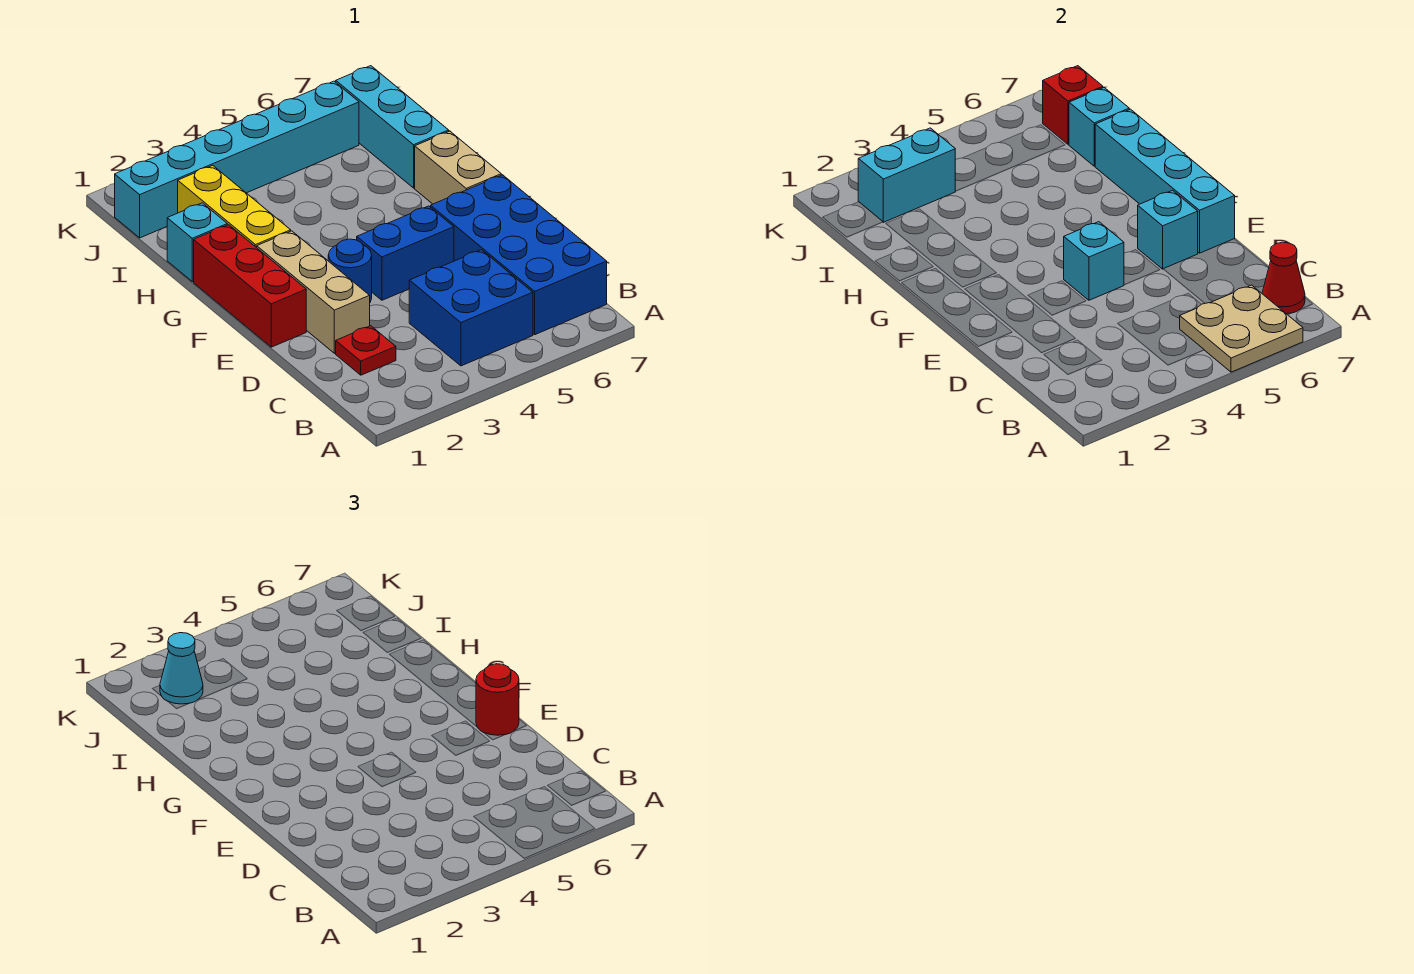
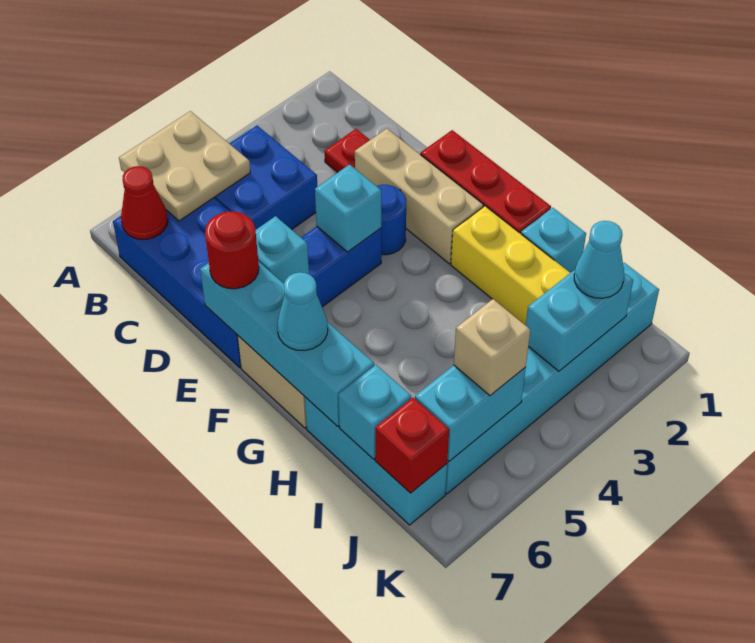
none -> cyan cone G7 level 3
none -> cyan brick J5:J6 level 2
none -> tan brick J5 level 3

